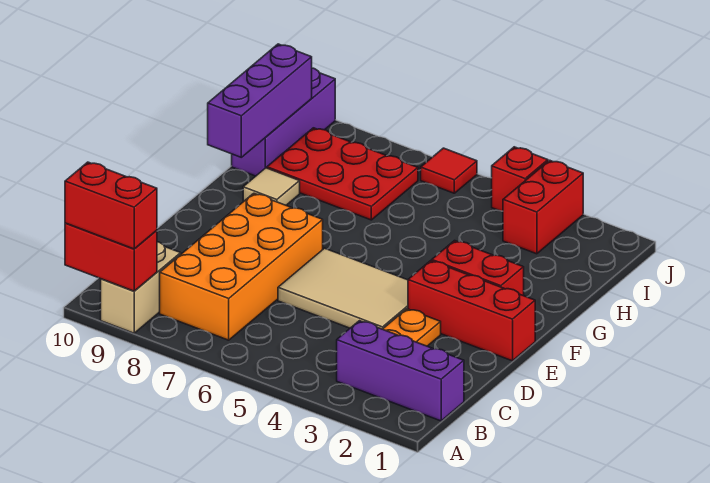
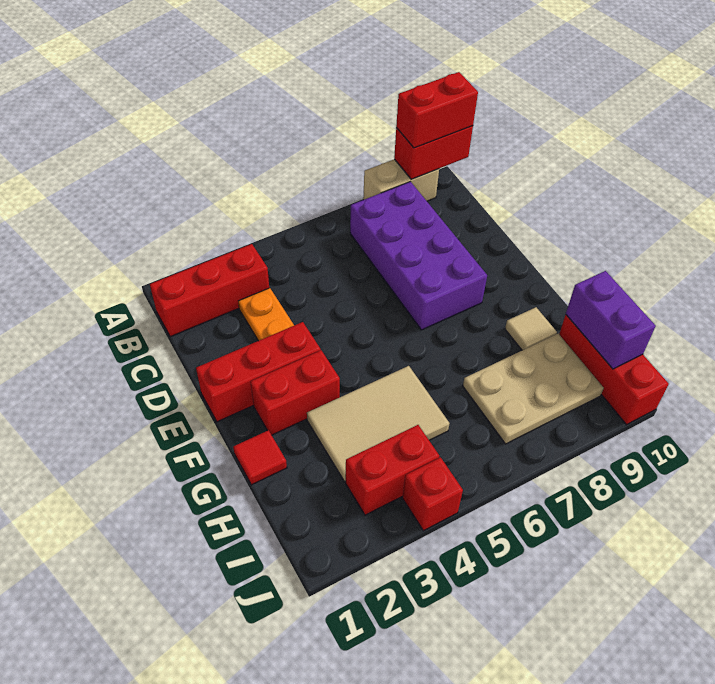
tan brick A9:B9 level 1 -> tan brick A8:A9 level 1
purple brick B1:B3 level 1 -> red brick B1:B3 level 1
orange brick B7:E8 level 1 -> purple brick B7:E8 level 1
tan tile D4:E6 level 1 -> tan tile G3:H5 level 1
purple brick G10:I10 level 2 -> purple brick H10:I10 level 2
red plate H7:I9 level 1 -> tan plate H7:I9 level 1
purple brick H10:J10 level 1 -> red brick H10:J10 level 1
red brick I3:J3 level 1 -> red brick I3:I4 level 1
red tile J6 level 1 -> red tile G1 level 1

